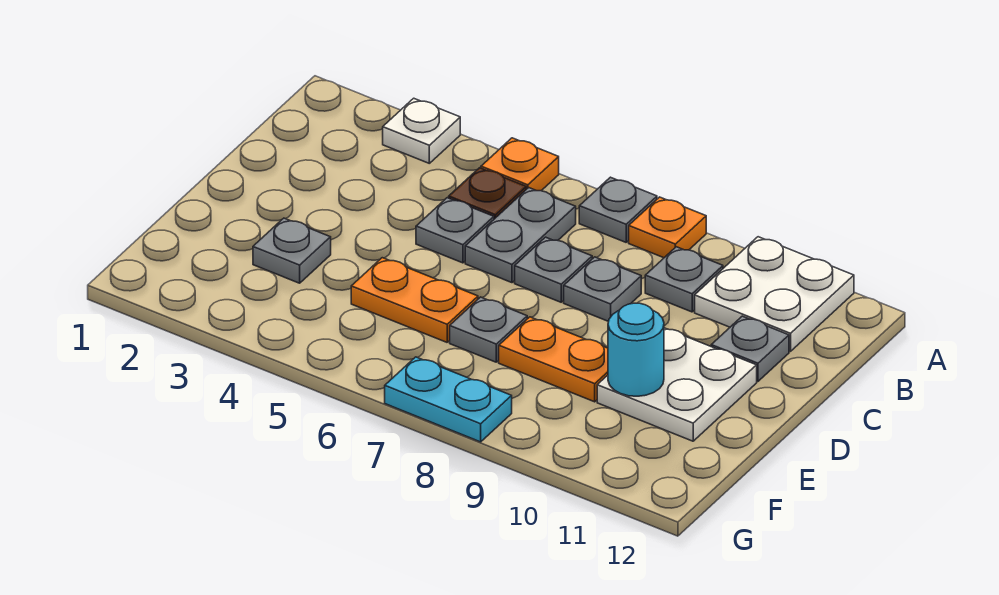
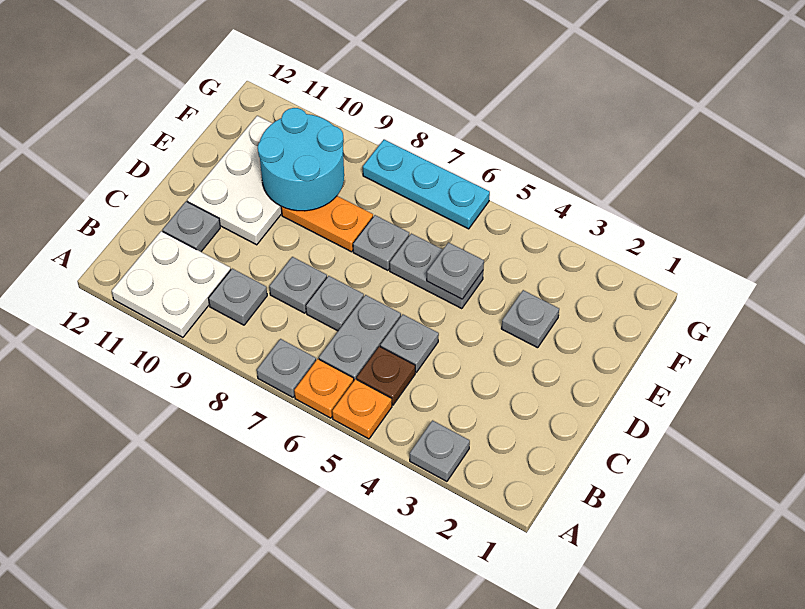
white plate A3 level 1 -> grey plate A3 level 1
orange plate A8 level 1 -> orange plate A6 level 1
white plate D10:E11 level 1 -> white plate D10:F11 level 1
orange plate E5:E6 level 1 -> grey plate E5:E6 level 1
none -> grey plate E5 level 2
cyan round brick E10 level 2 -> cyan round brick E9:F10 level 2
cyan plate G7:G8 level 1 -> cyan plate G6:G8 level 1

